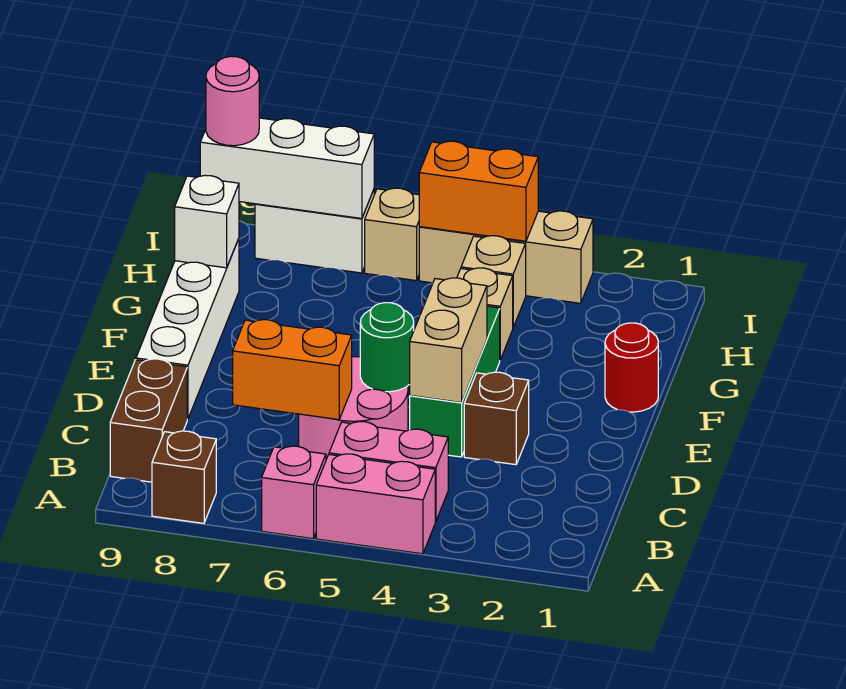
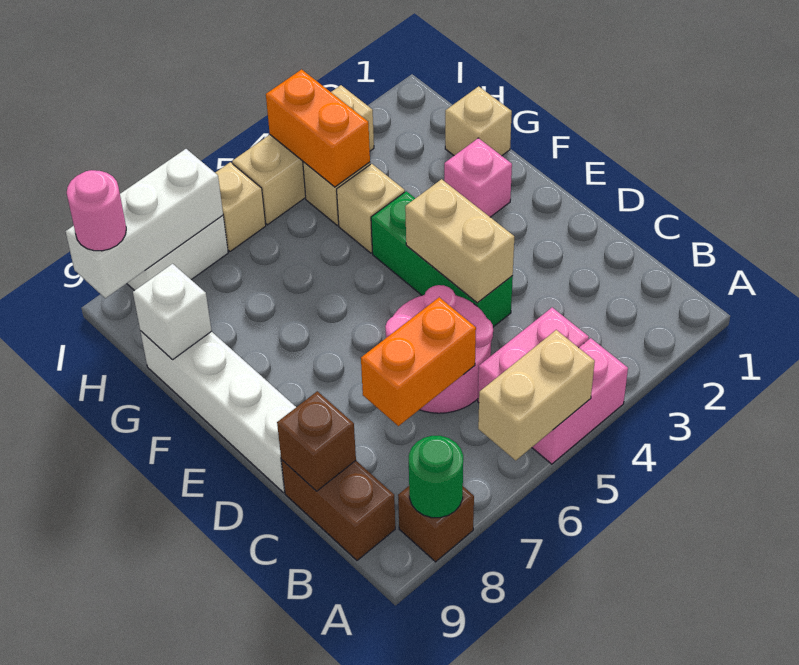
none -> tan brick A5:A6 level 2
pink brick A6 level 1 -> pink brick F2 level 1
brown brick D3 level 1 -> brown brick C9 level 2
green round brick D5 level 2 -> green round brick A8 level 2
red round brick F1 level 1 -> none
none -> tan brick G1 level 1
orange brick I4:I5 level 2 -> orange brick H4:I4 level 2

